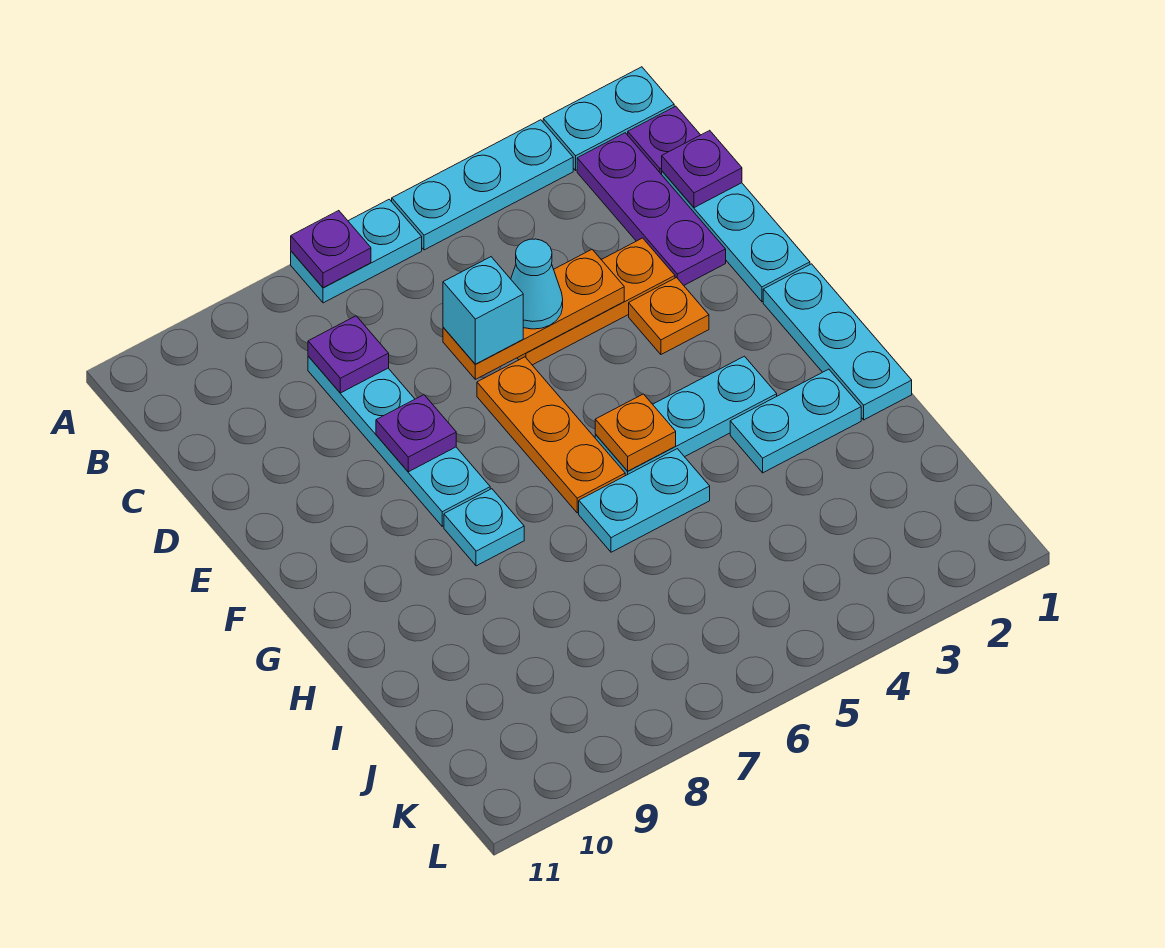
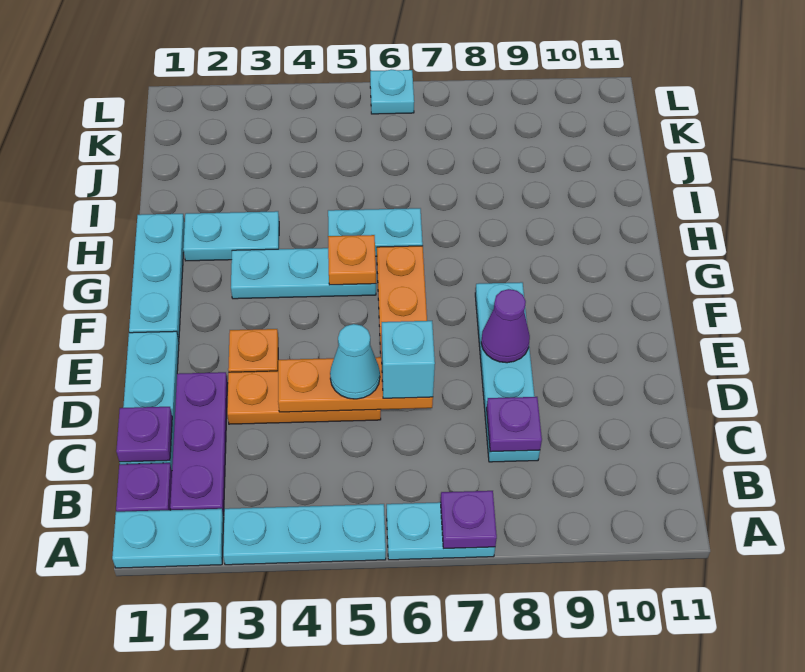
purple plate E8 level 2 -> purple cone E8 level 2
cyan plate G8 level 1 -> cyan plate L6 level 1

